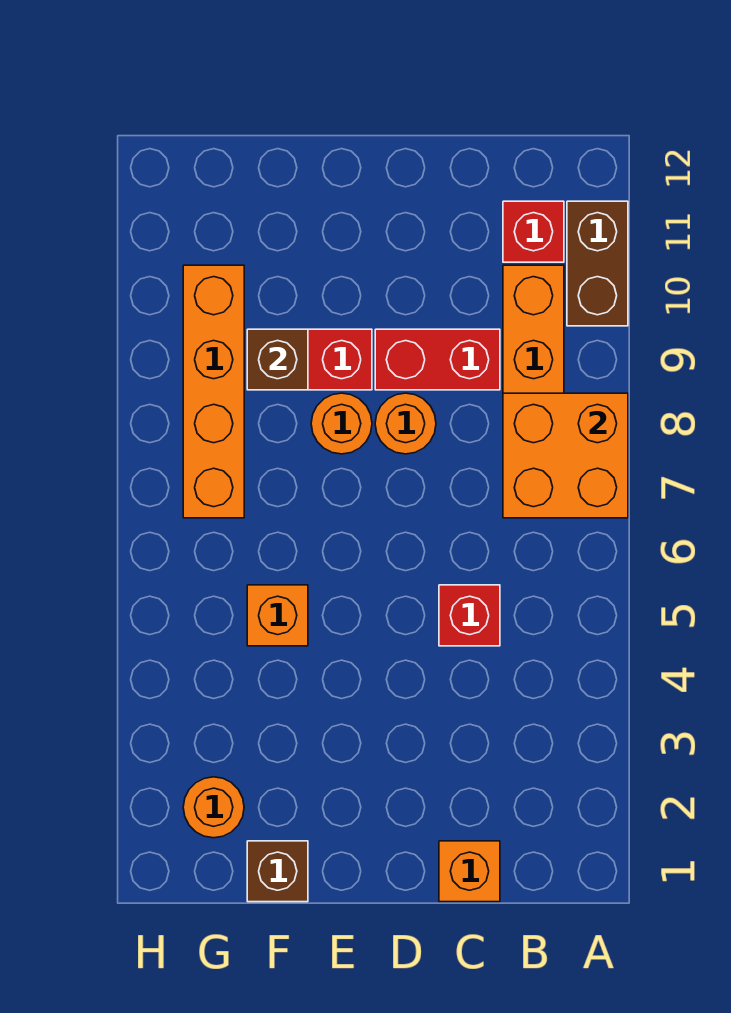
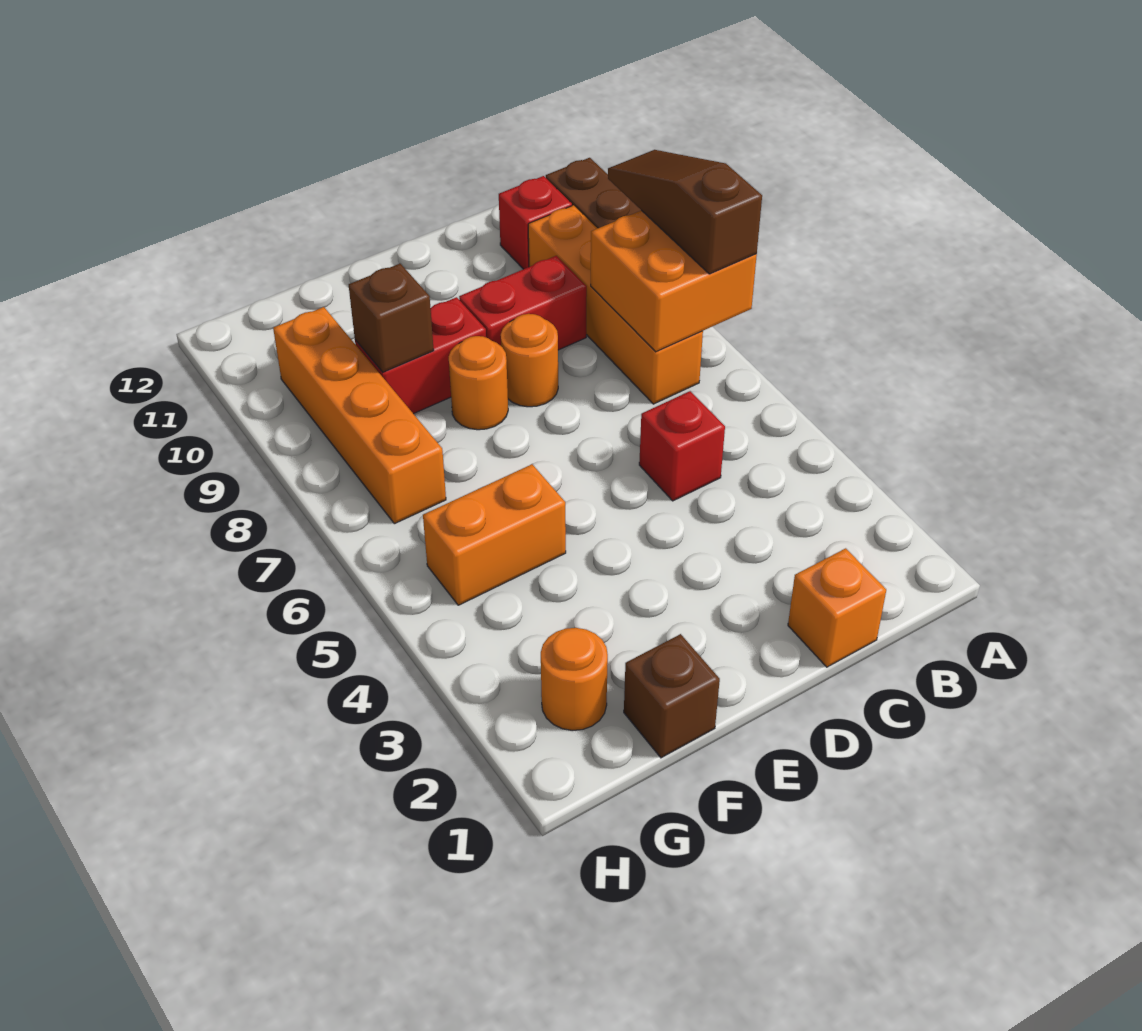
none -> brown slope A7:A9 level 3 top 7
orange brick F5 level 1 -> orange brick F5:G5 level 1

